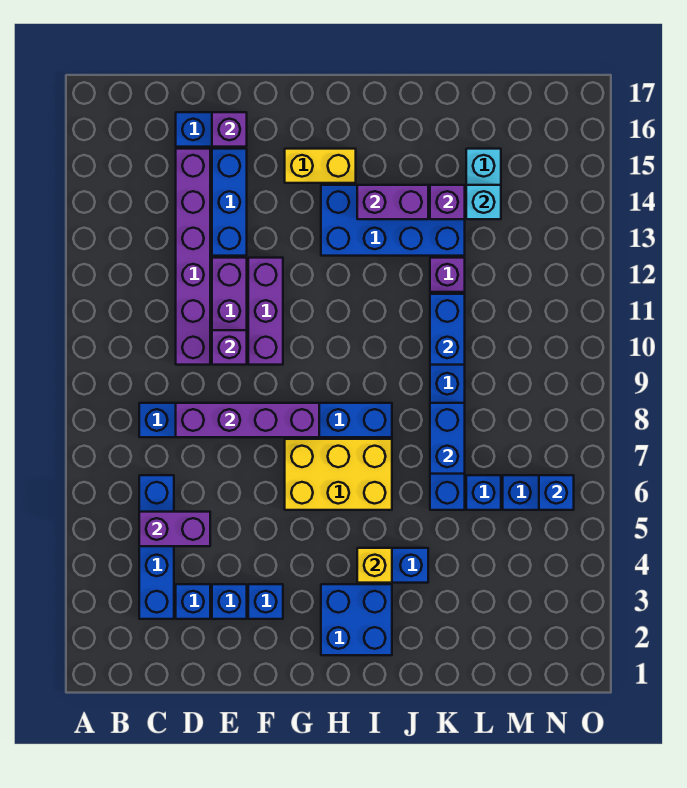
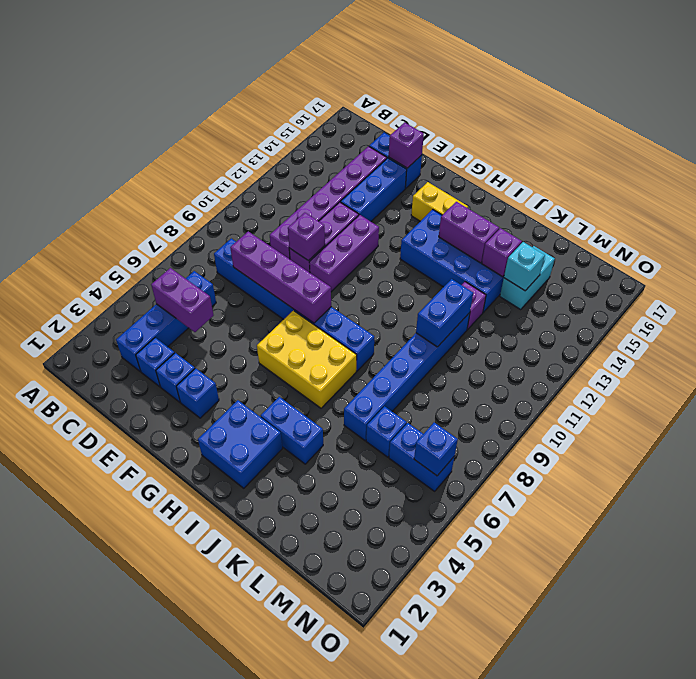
yellow brick I4 level 2 -> none
blue brick K7:K8 level 2 -> none

